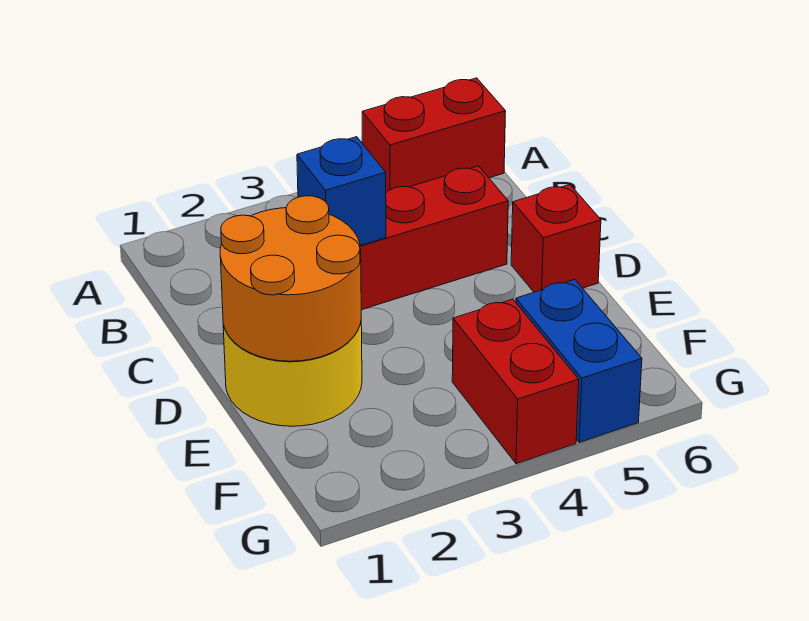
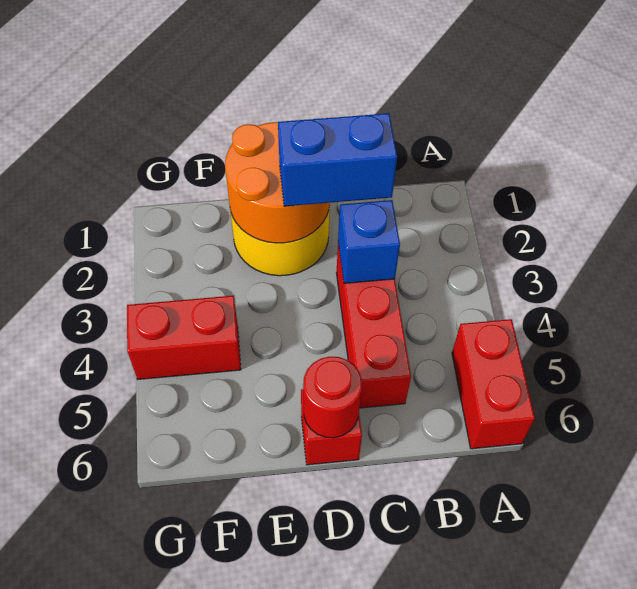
none -> red round brick D6 level 2
blue brick F5:G5 level 1 -> blue brick C2:D2 level 3

